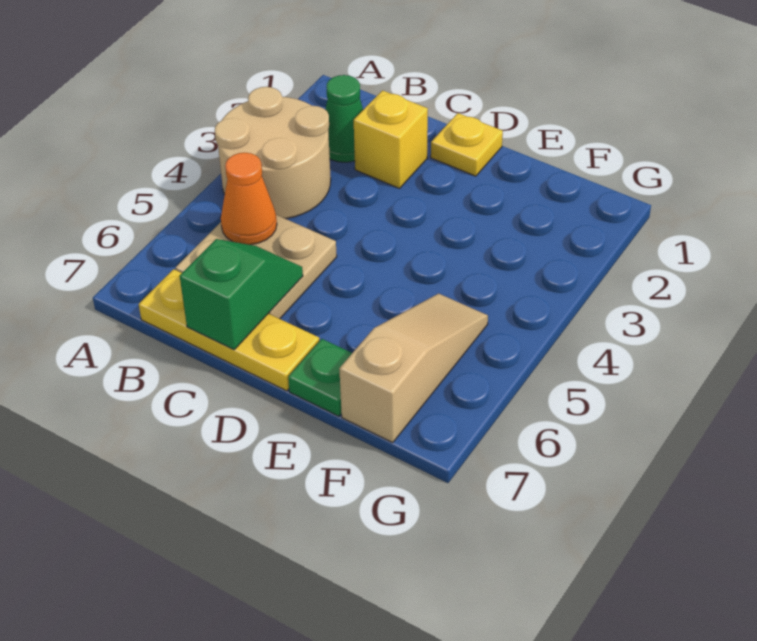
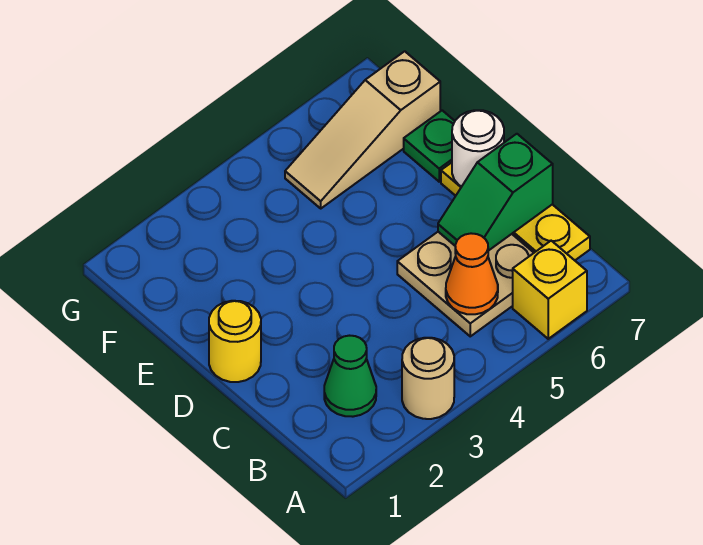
tan round brick A3:B4 level 1 -> tan round brick A3 level 1
yellow brick C2 level 1 -> yellow brick A6 level 1
yellow plate D1 level 1 -> yellow round brick D1 level 1
none -> white round brick D7 level 2

